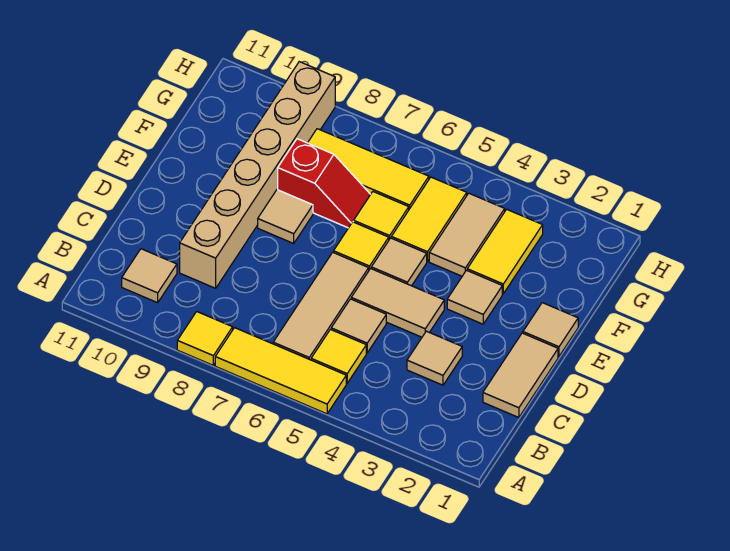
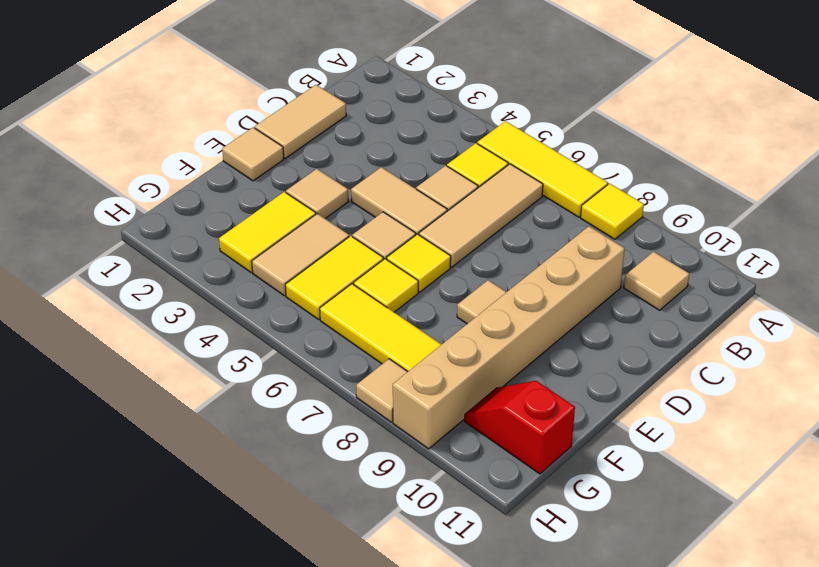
tan tile C3 level 1 -> tan tile H8 level 1
red slope F7:F8 level 1 top 8 -> red slope G10:G11 level 1 top 11

